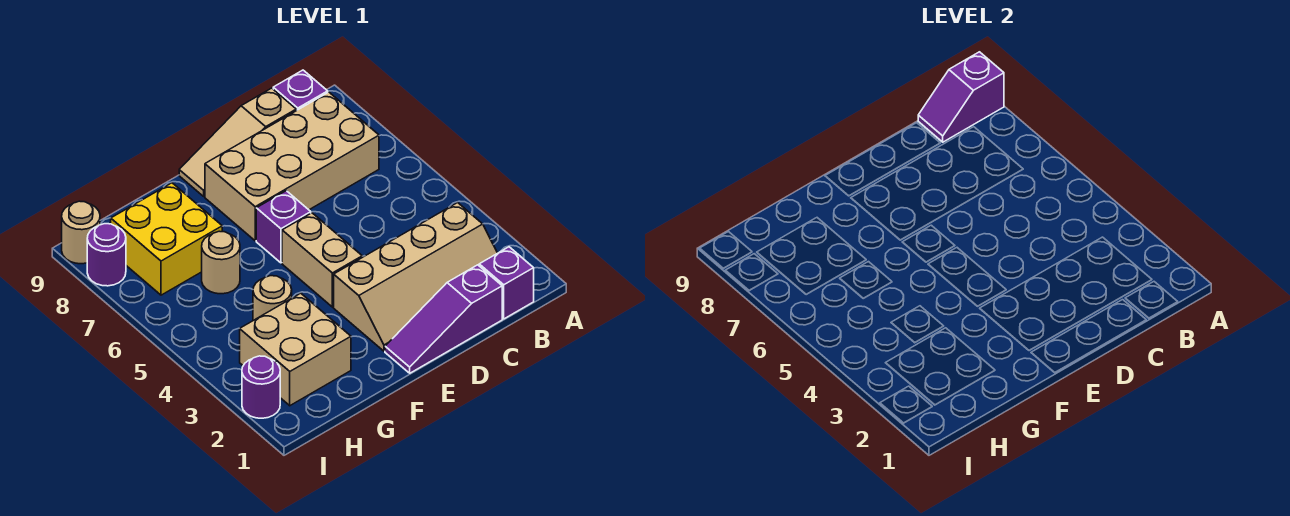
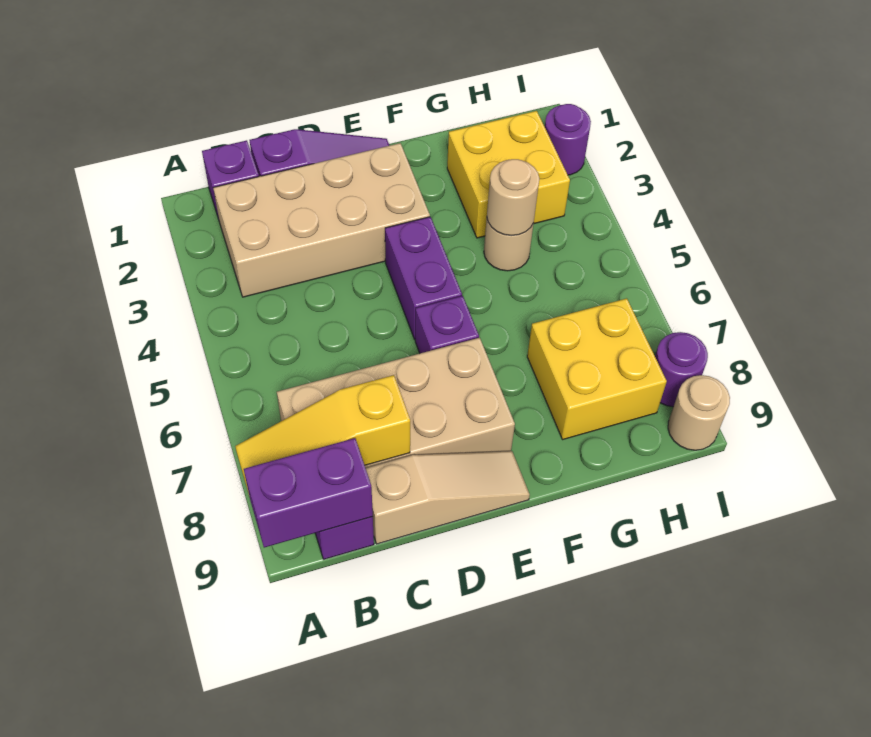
none -> yellow slope A8:C8 level 2 top C
purple slope A9:B9 level 2 top A -> purple brick A9:B9 level 2
tan slope B2:E3 level 1 top 3 -> tan brick B2:E3 level 1
tan brick E4:E5 level 1 -> purple brick E4:E5 level 1
tan brick G2:H3 level 1 -> yellow brick G2:H3 level 1
tan round brick G6 level 1 -> tan round brick G4 level 2

